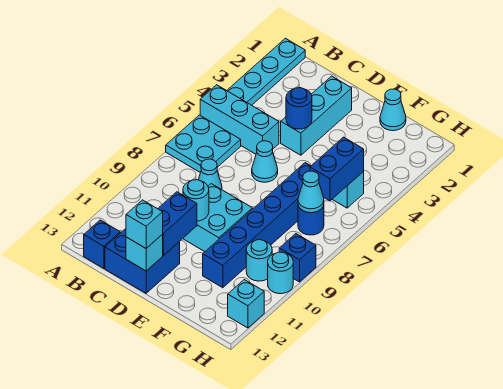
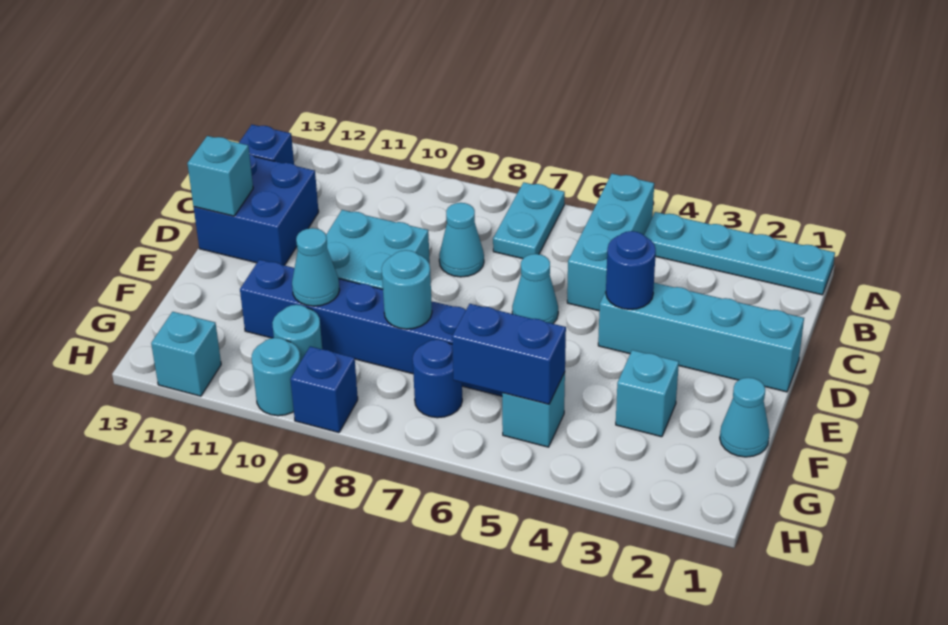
cyan plate A6:B7 level 1 -> cyan plate A7:B7 level 1
cyan brick D2:D4 level 1 -> cyan brick D1:D4 level 1
cyan round brick D10 level 2 -> cyan round brick F8 level 2
blue brick D11:D12 level 2 -> none
cyan brick D13 level 3 -> cyan brick F3 level 1
cyan cone G7 level 2 -> cyan cone F10 level 2

